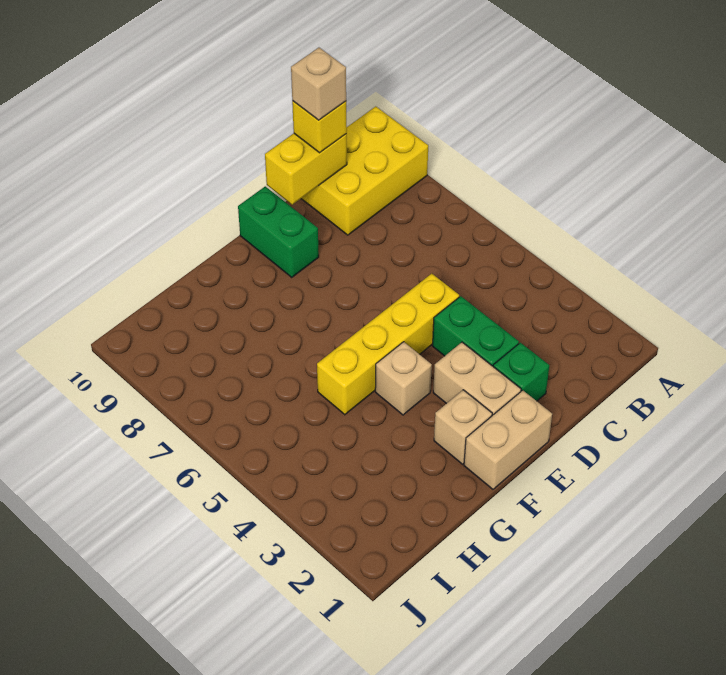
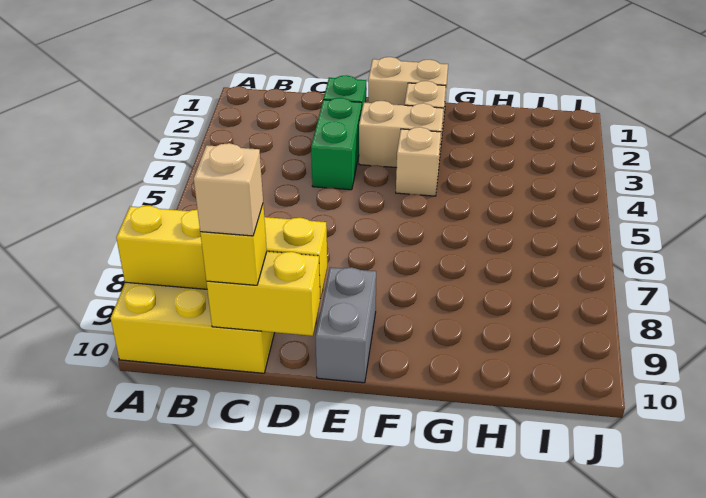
yellow brick D5:G5 level 1 -> yellow brick A9:D9 level 2
tan brick E2:E3 level 1 -> tan brick E3:F3 level 1
green brick E9:E10 level 1 -> grey brick E9:E10 level 1

